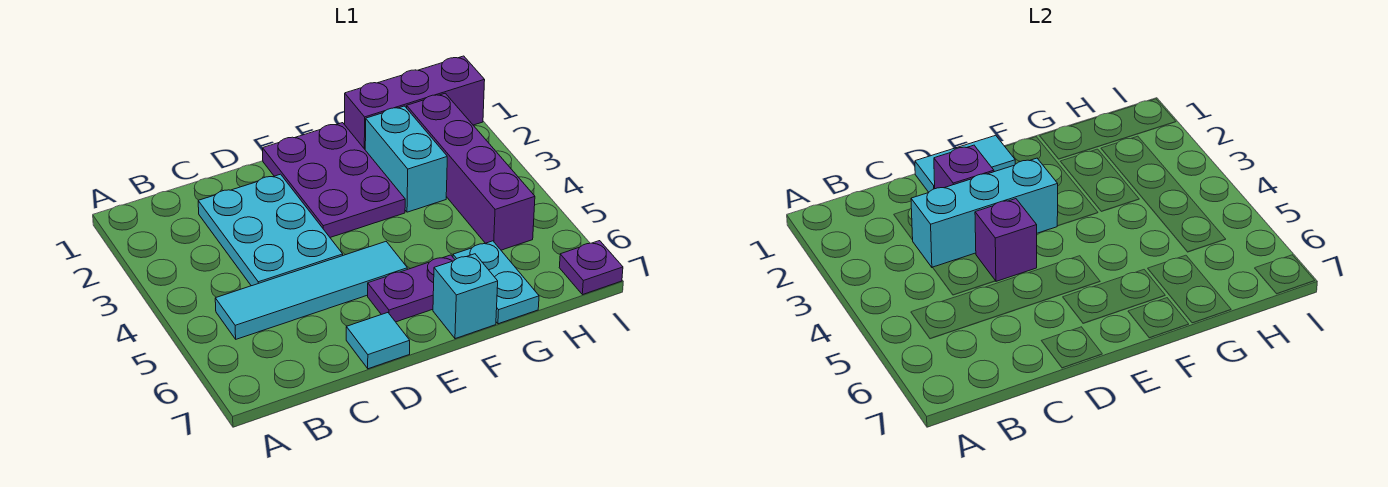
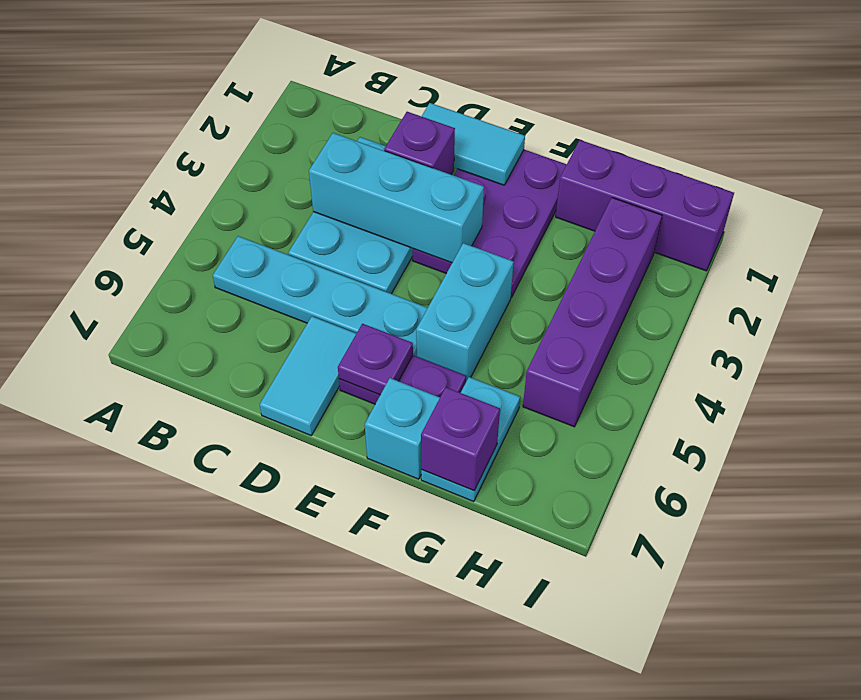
cyan tile B5:E5 level 1 -> cyan plate B5:E5 level 1
purple brick D4 level 2 -> purple brick G7 level 2
cyan tile D7 level 1 -> cyan tile D6:D7 level 1
cyan brick G2:G3 level 1 -> cyan brick F4:F5 level 1
purple plate I7 level 1 -> purple plate E6 level 2

